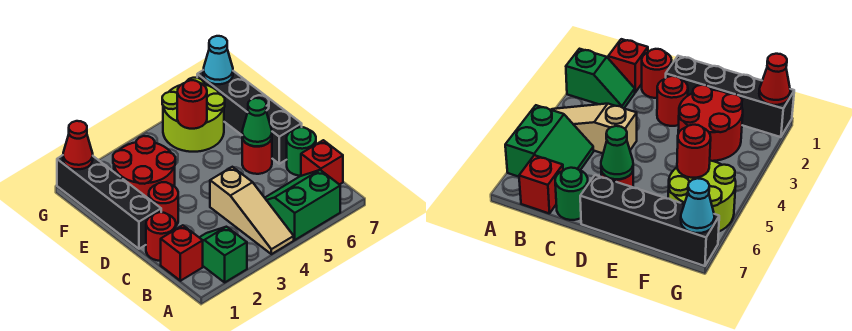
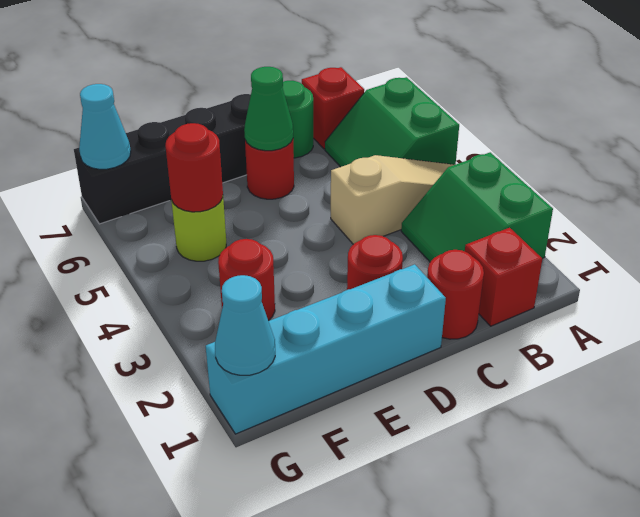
green slope A2:B2 level 1 top A -> green slope A2:B3 level 1 top A
black brick D1:G1 level 1 -> cyan brick D1:G1 level 1
red round brick E2:F3 level 1 -> red round brick F3 level 1
lime round brick F5:G6 level 1 -> lime round brick F5 level 1
red cone G1 level 2 -> cyan cone G1 level 2

